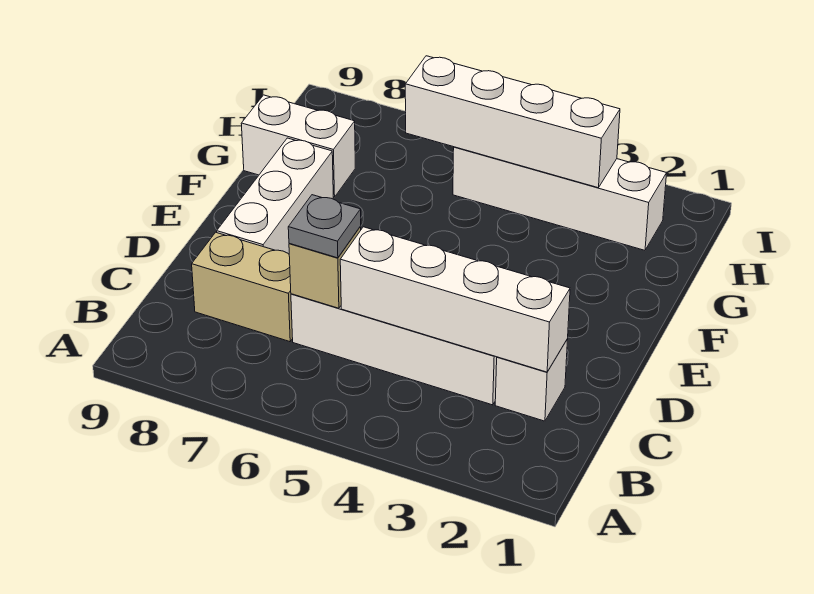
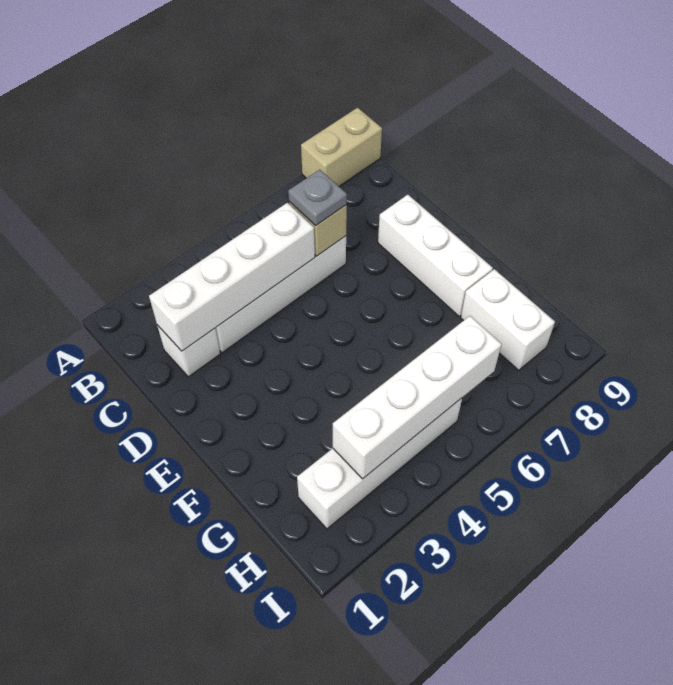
tan brick C7:C8 level 1 -> tan brick A8:A9 level 1
white brick G8:G9 level 1 -> white brick G8:H8 level 1

